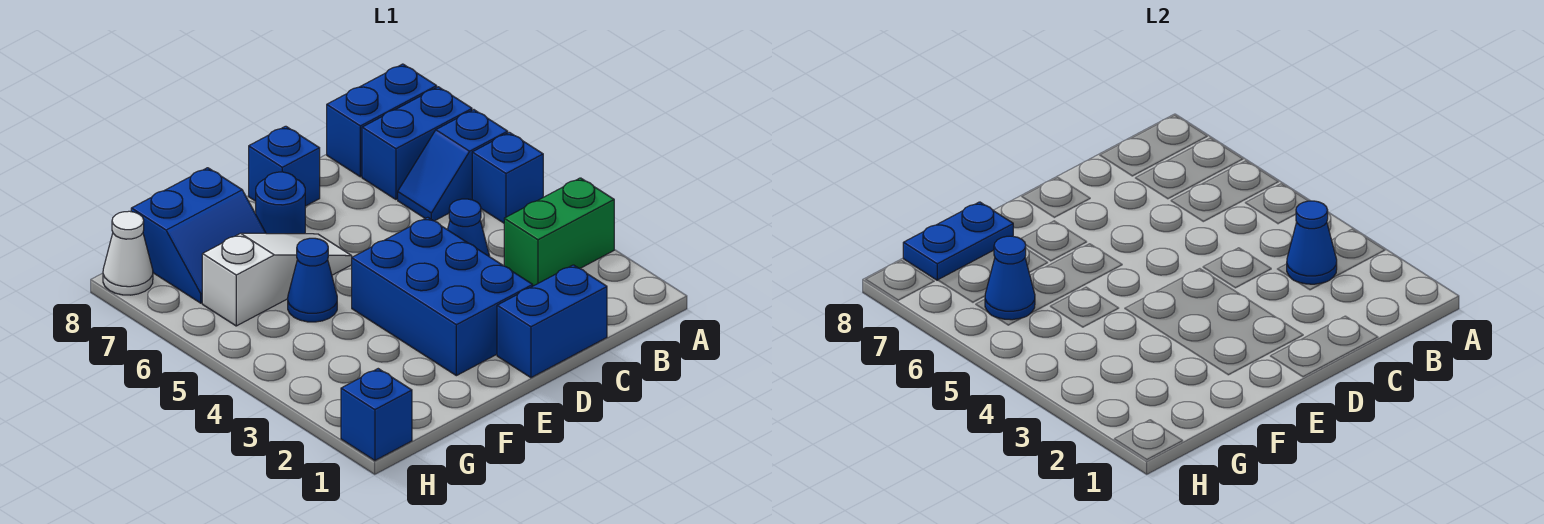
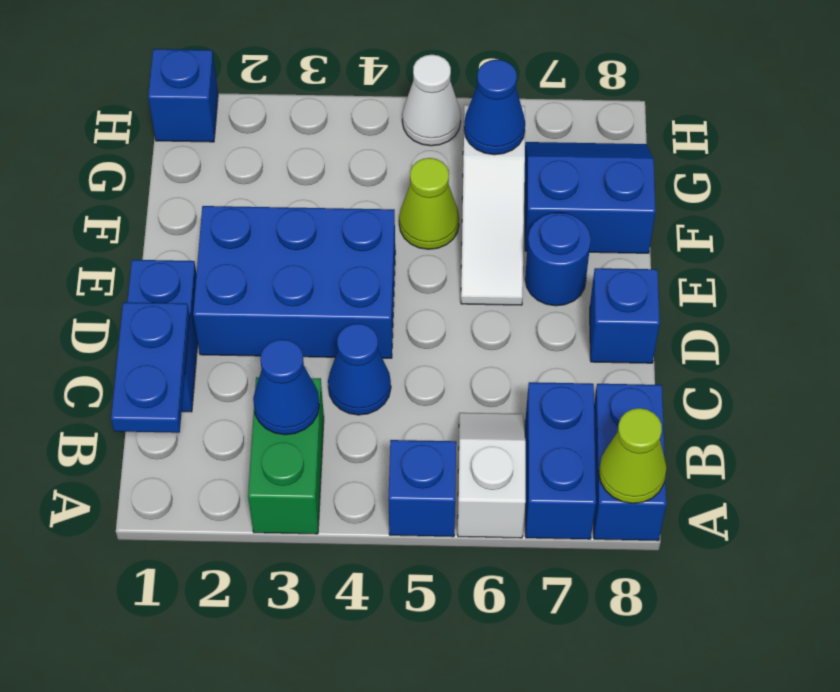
blue slope A6:B6 level 1 top A -> white slope A6:B6 level 1 top A
none -> lime cone A8 level 2
blue cone F5 level 1 -> lime cone F5 level 1
blue slope F7:G8 level 1 top 8 -> blue slope F7:G8 level 1 top F
blue plate F8:G8 level 2 -> blue plate B1:C1 level 2
white cone H8 level 1 -> white cone H5 level 1

